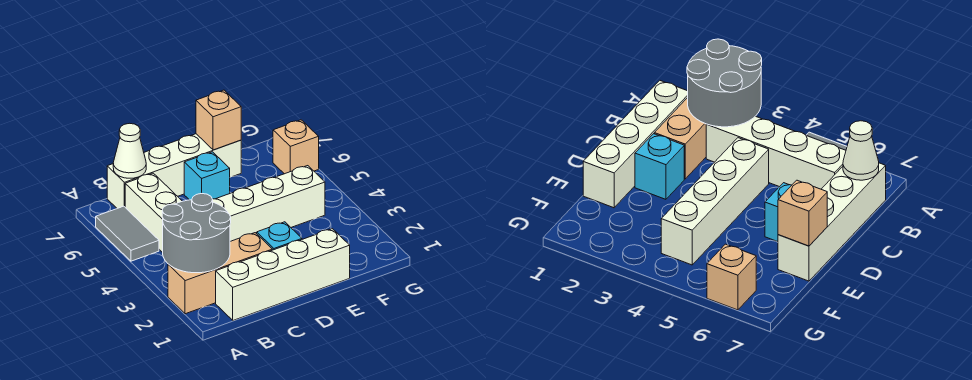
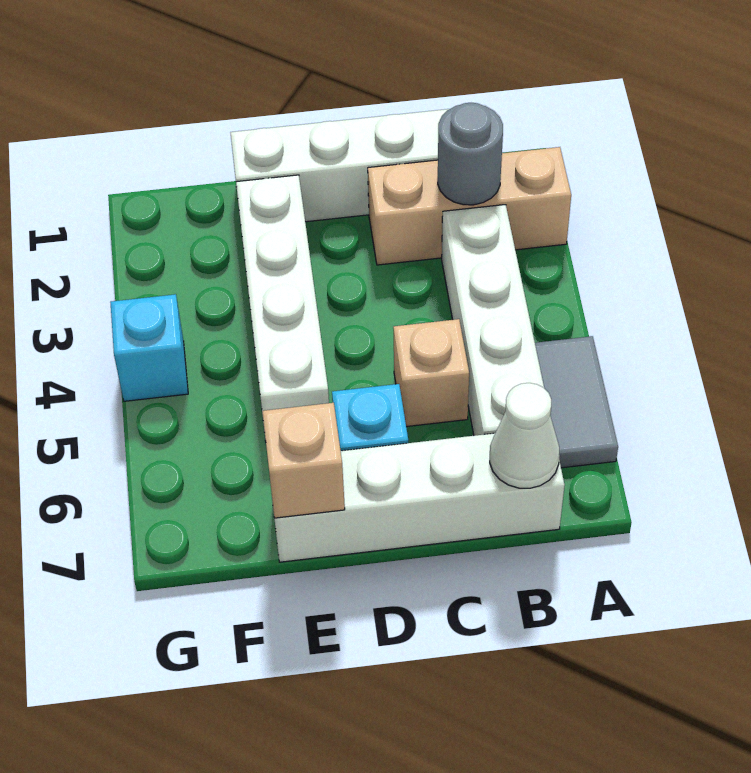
grey round brick A2:B3 level 2 -> grey round brick B2 level 2
white brick C4:F4 level 1 -> white brick E2:E5 level 1
cyan brick D2 level 1 -> cyan brick G4 level 1
tan brick G6 level 1 -> tan brick C5 level 1

